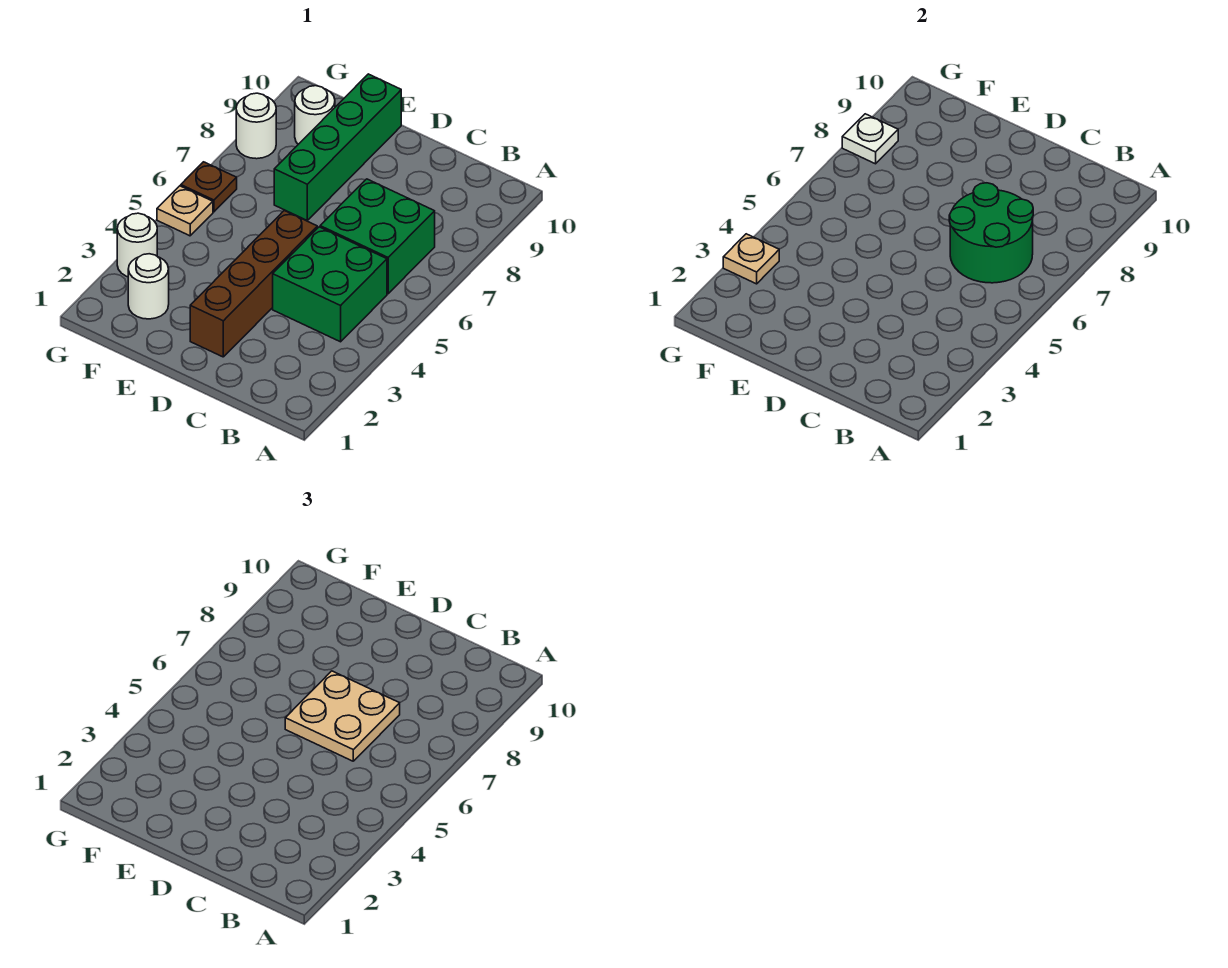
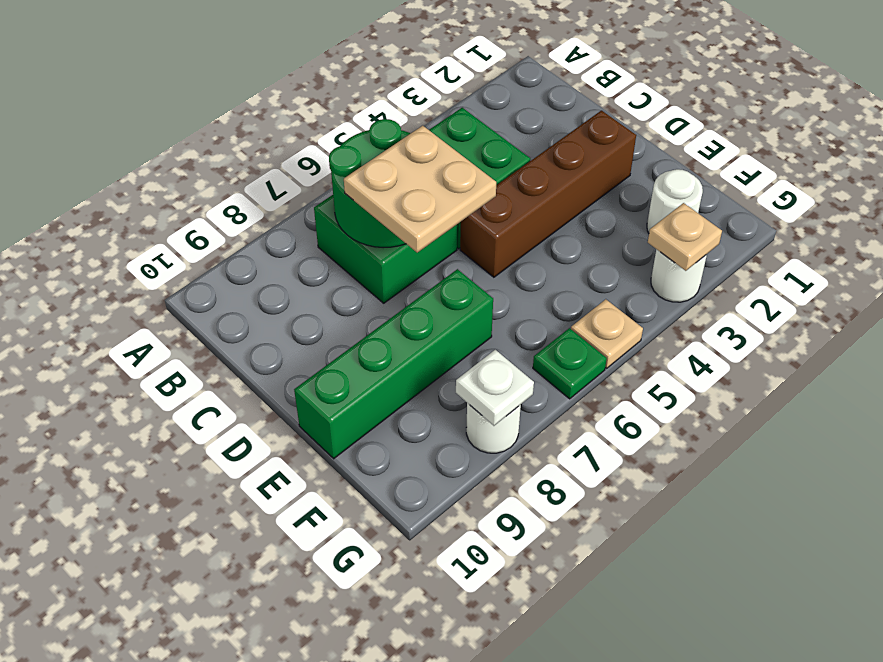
white round brick F9 level 1 -> none
brown plate G6 level 1 -> green plate G6 level 1

